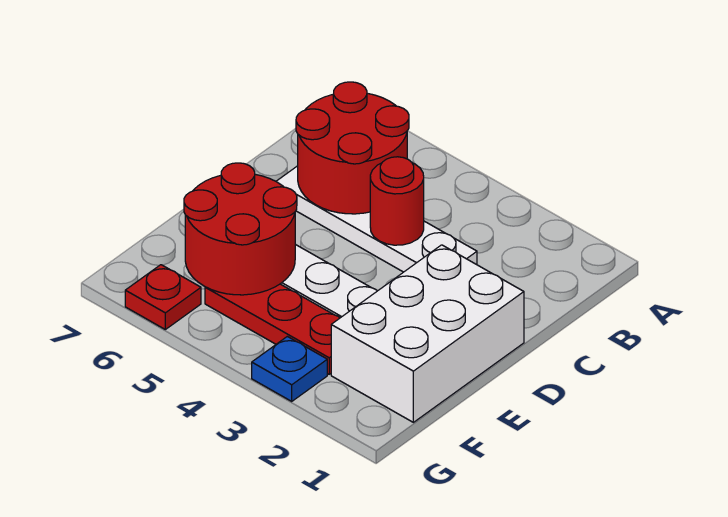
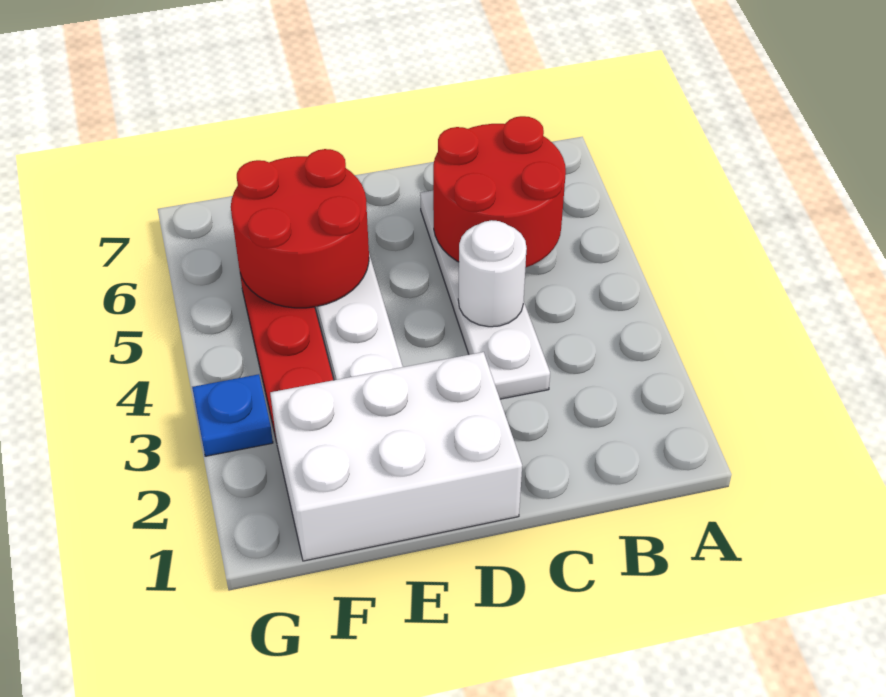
red round brick C4 level 2 -> white round brick C4 level 2
red plate G6 level 1 -> none

